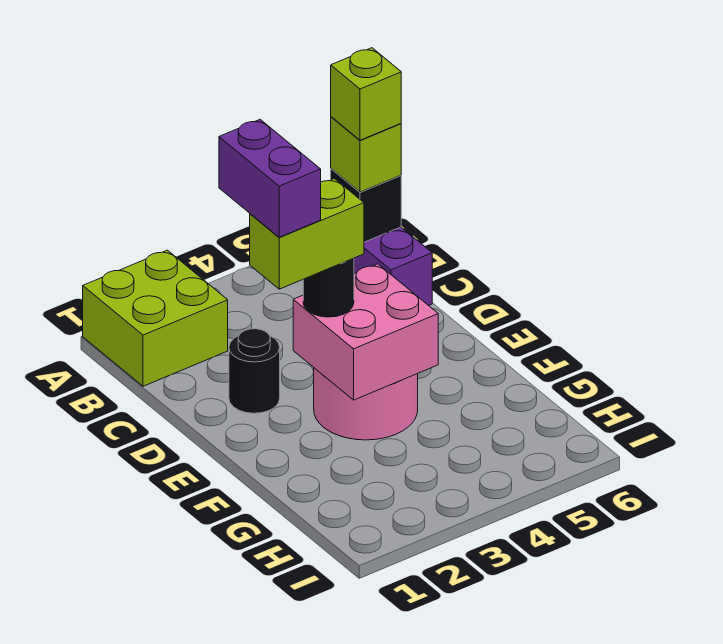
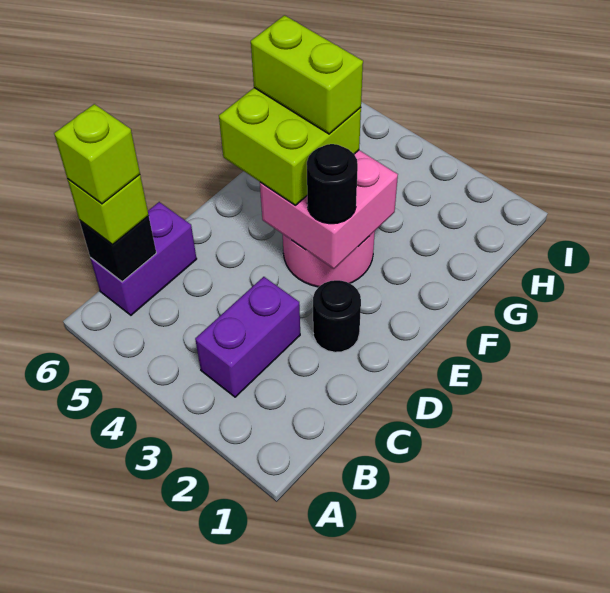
lime brick A1:B2 level 1 -> lime brick E4:F5 level 3
purple brick D2:E2 level 5 -> purple brick B3:C3 level 1
lime brick E2:E3 level 4 -> lime brick F4:F5 level 4

